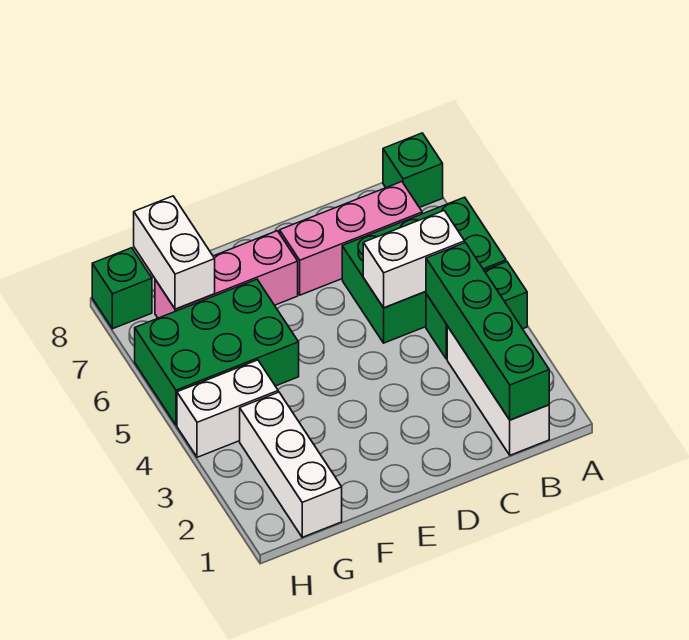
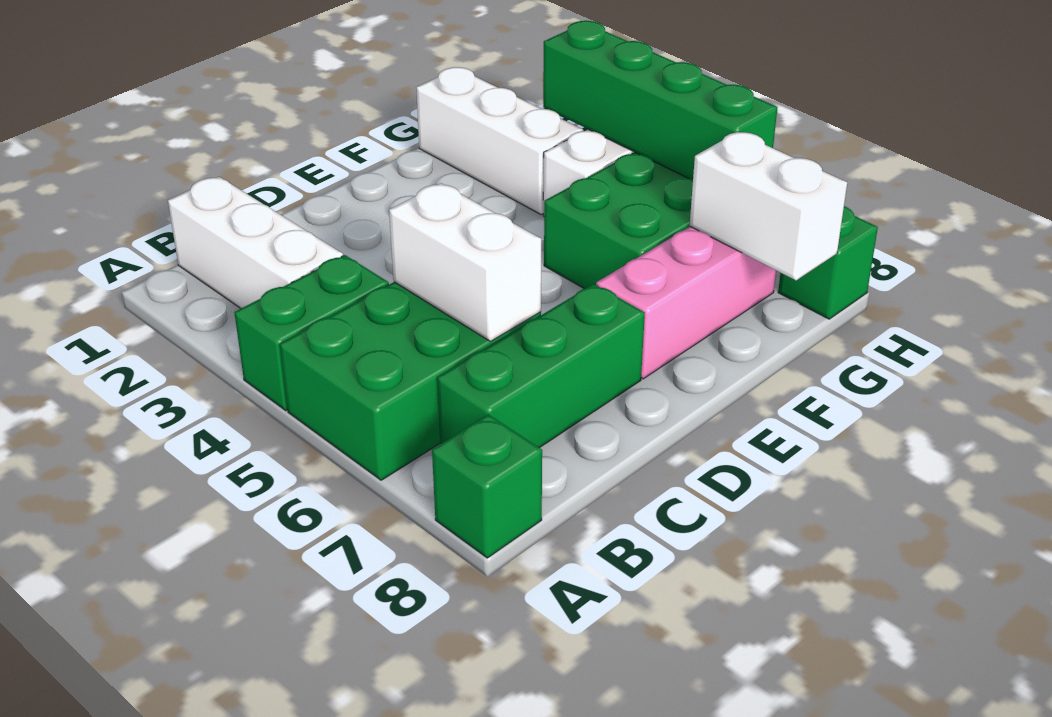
green brick B1:B4 level 2 -> green brick H3:H6 level 2
white brick B5:C5 level 2 -> white brick C5:C6 level 2
pink brick B7:D7 level 1 -> green brick B7:D7 level 1

